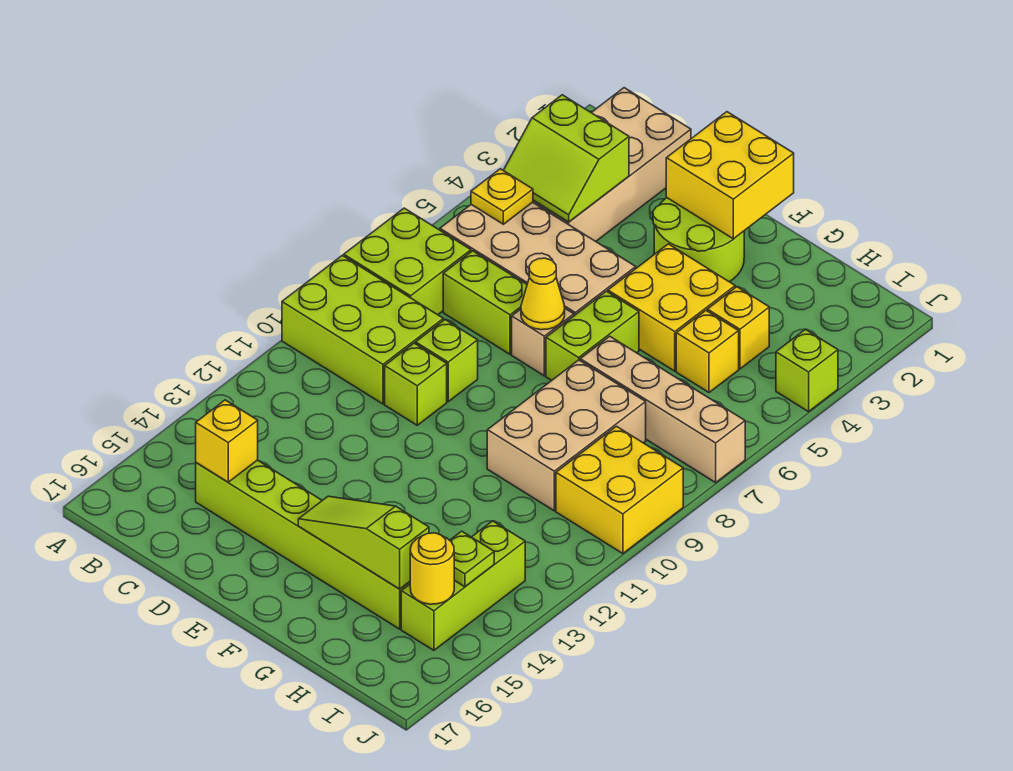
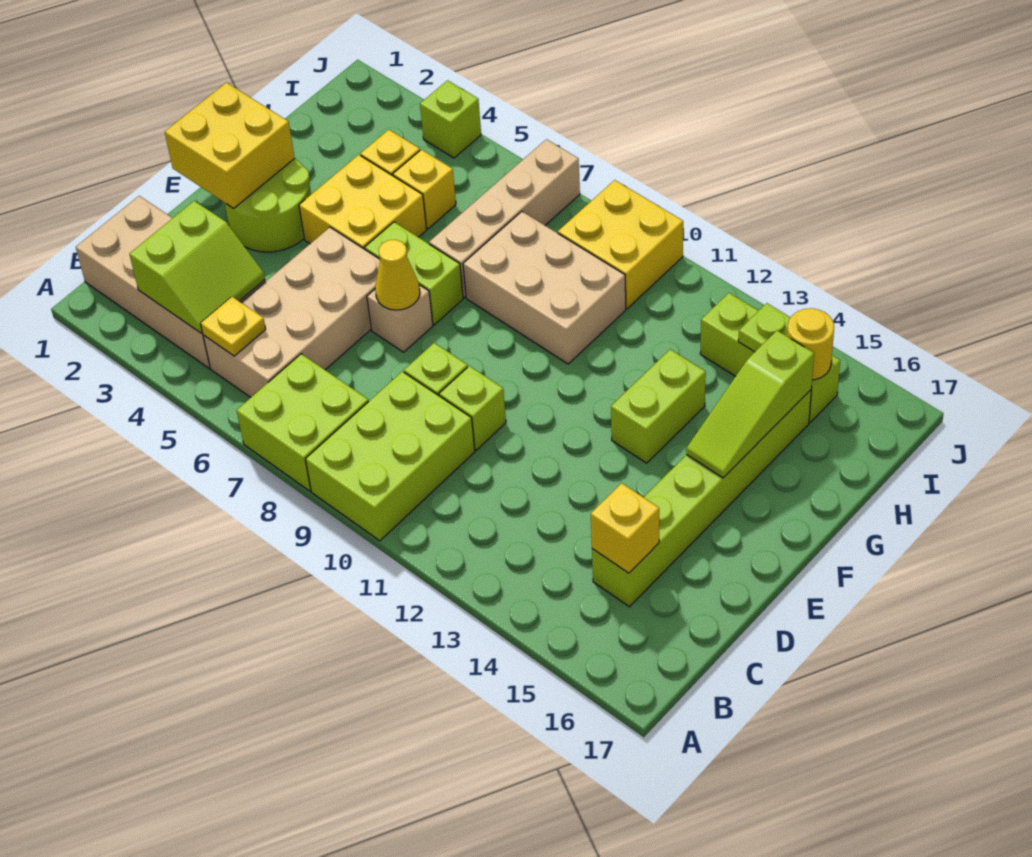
lime brick C7:D7 level 1 -> lime brick F13:G13 level 1

